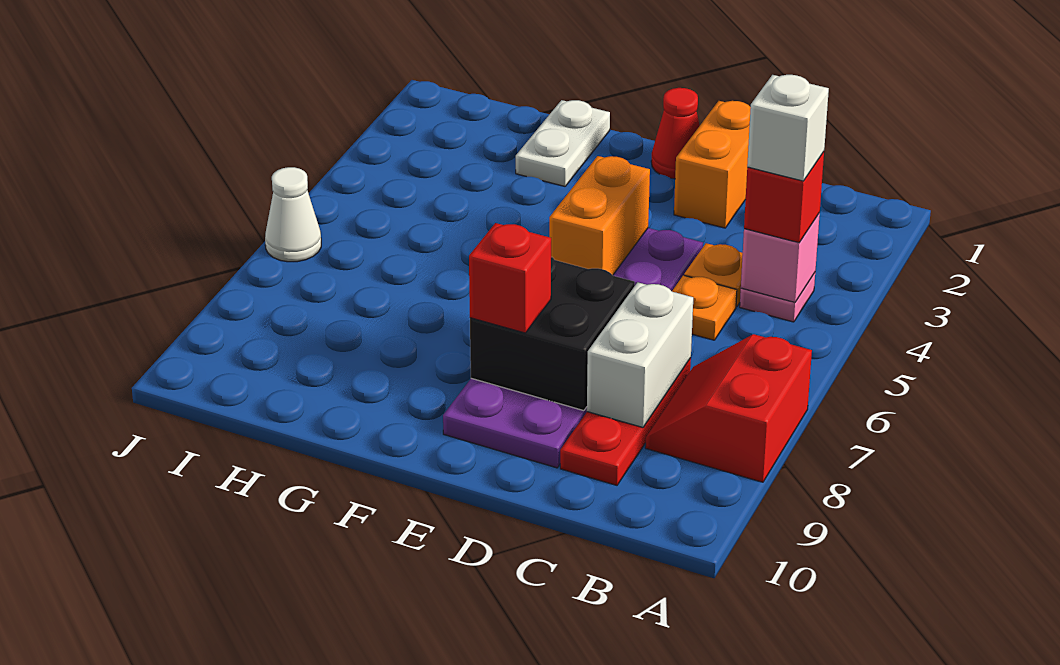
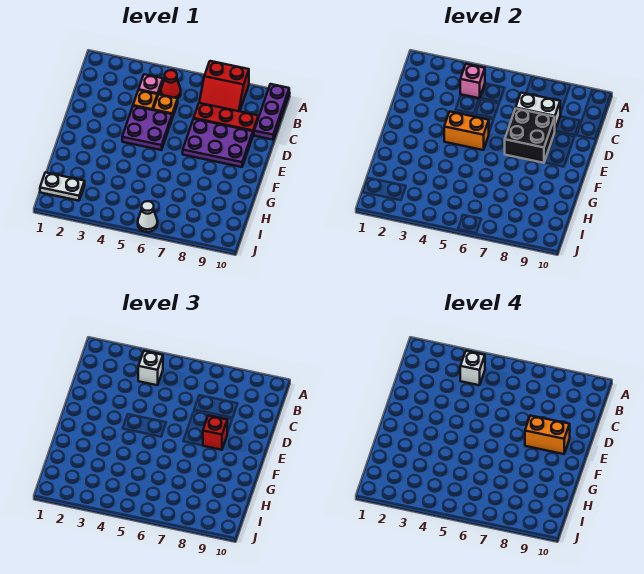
none -> purple plate A10:C10 level 1
red brick B4 level 3 -> white brick B4 level 3
orange brick D1:D2 level 1 -> orange brick E8:E9 level 4
red cone E1 level 1 -> red cone B5 level 1
white plate G1:G2 level 1 -> white plate I1:I2 level 1

